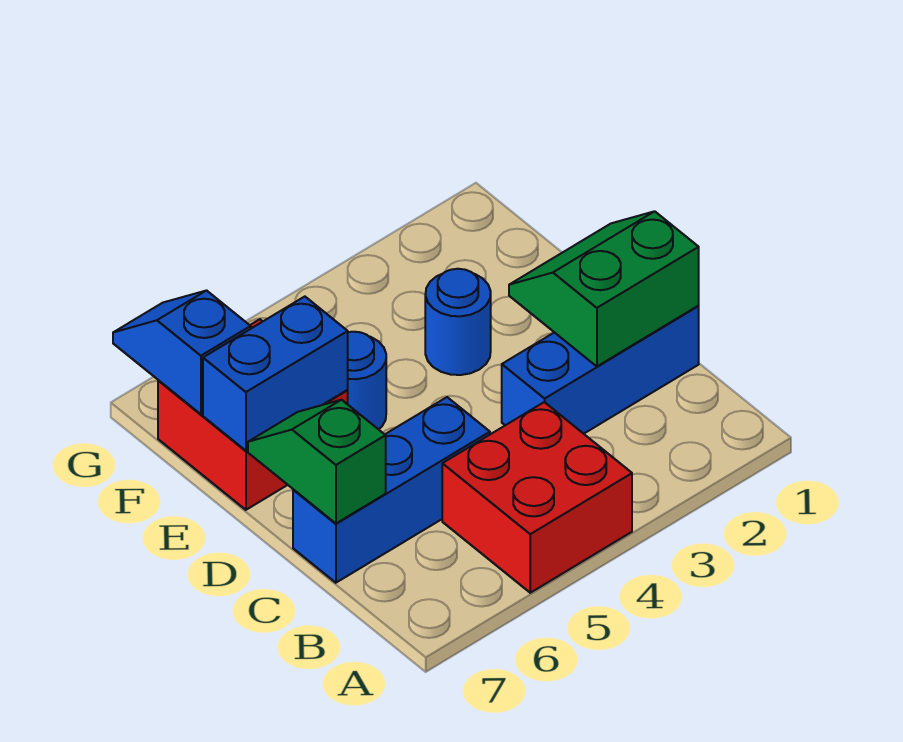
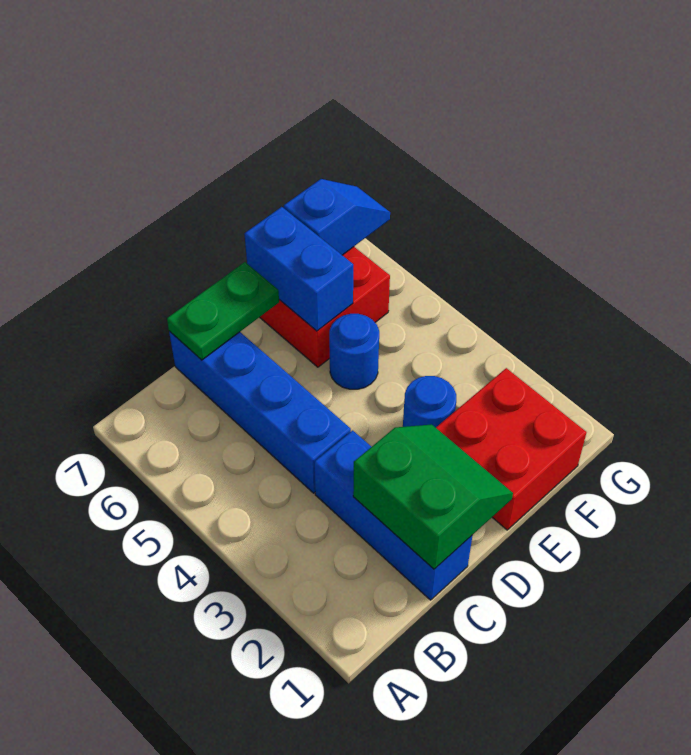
red brick A4:B5 level 1 -> red brick E1:F2 level 1
blue brick C5:C7 level 1 -> blue brick C4:C7 level 1
green slope C7:D7 level 2 top C -> green plate C7:D7 level 2

